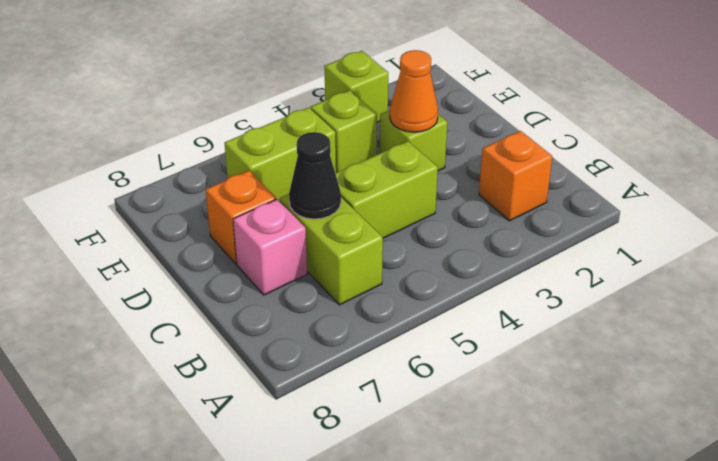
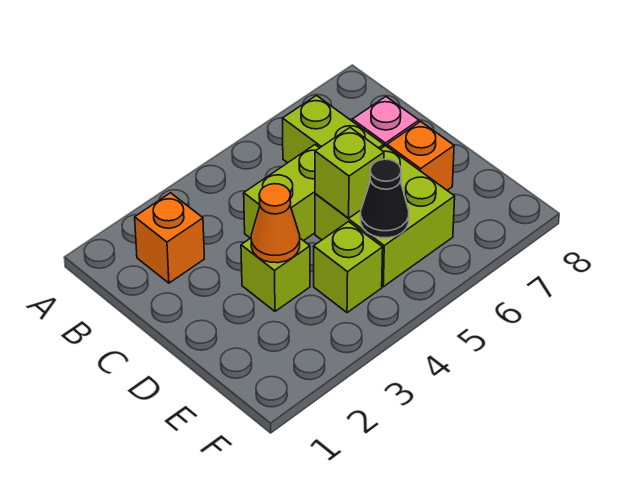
black cone C6 level 2 -> black cone E5 level 2
lime brick E5:E6 level 1 -> lime brick D5:E6 level 1
lime brick F3 level 1 -> lime brick D5 level 2

